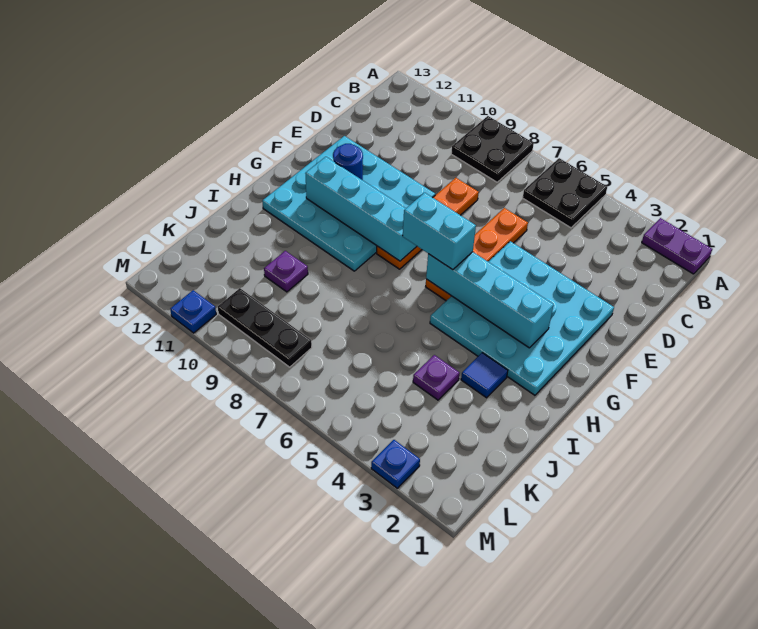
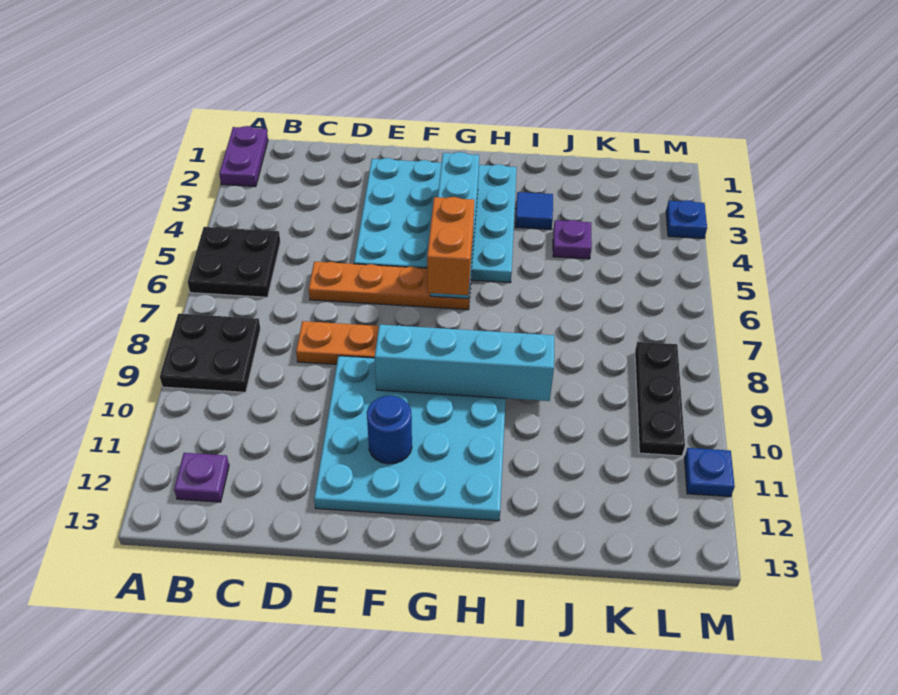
cyan brick G6:G7 level 3 -> orange brick G6:G7 level 3
cyan brick G8:G11 level 2 -> cyan brick F9:I9 level 2
purple plate J10 level 1 -> purple plate B12 level 1

